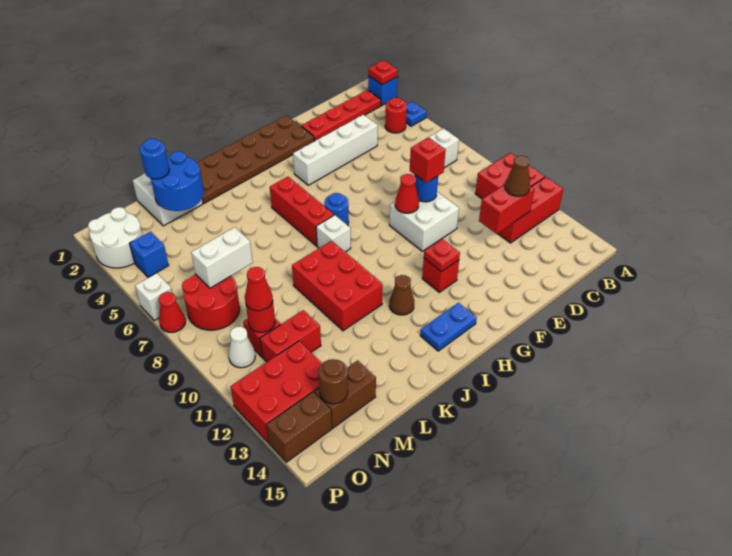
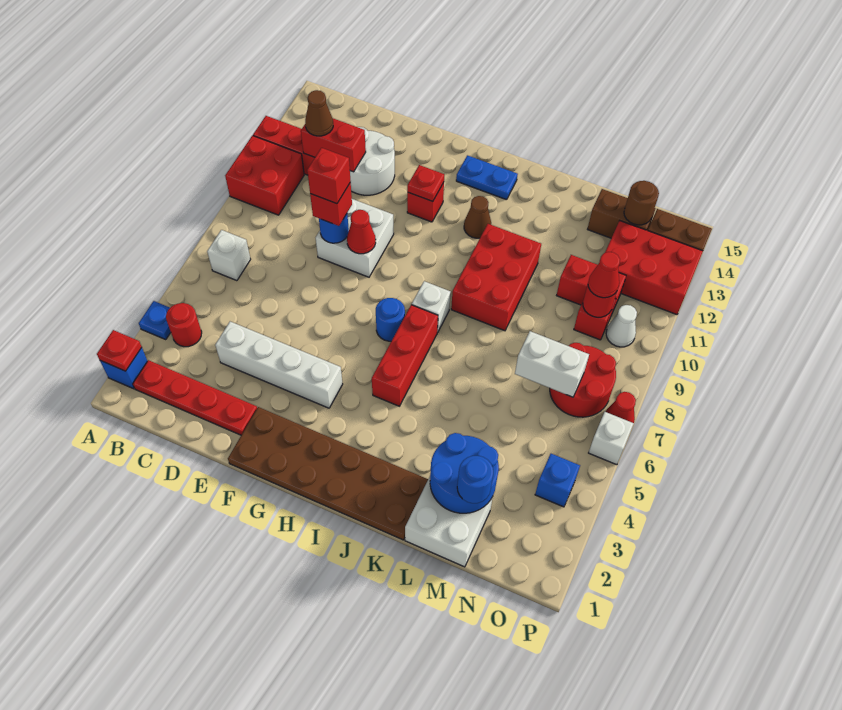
none -> red brick E9 level 4
white round brick O2:P3 level 1 -> white round brick D12:E13 level 1

